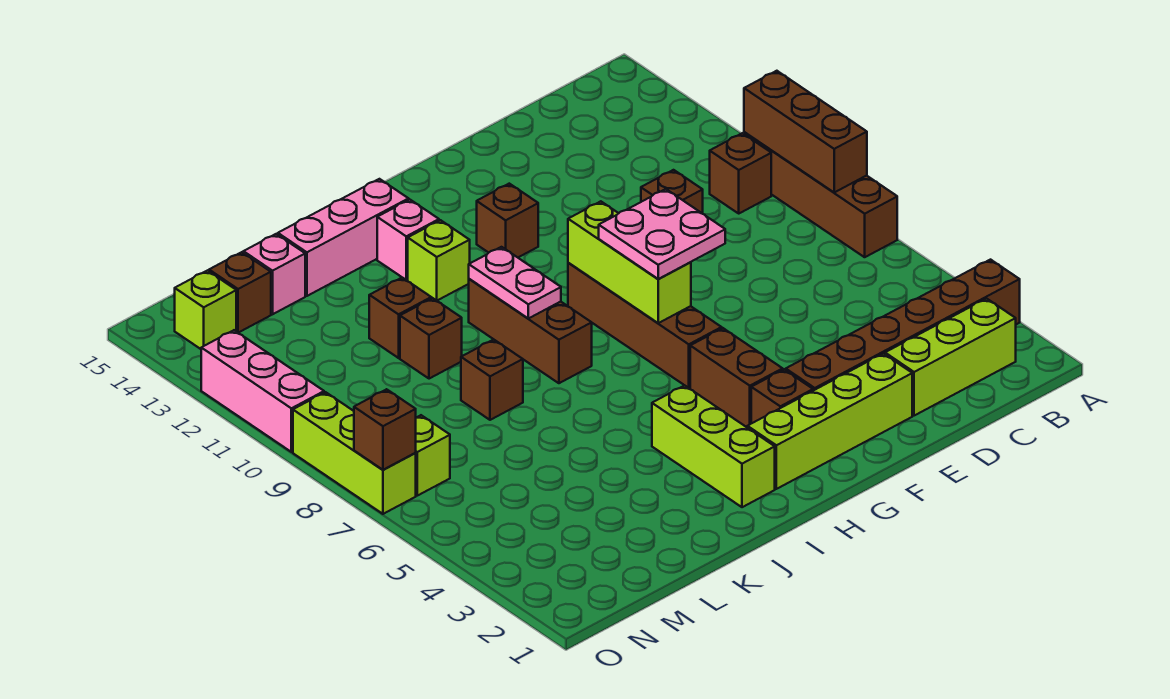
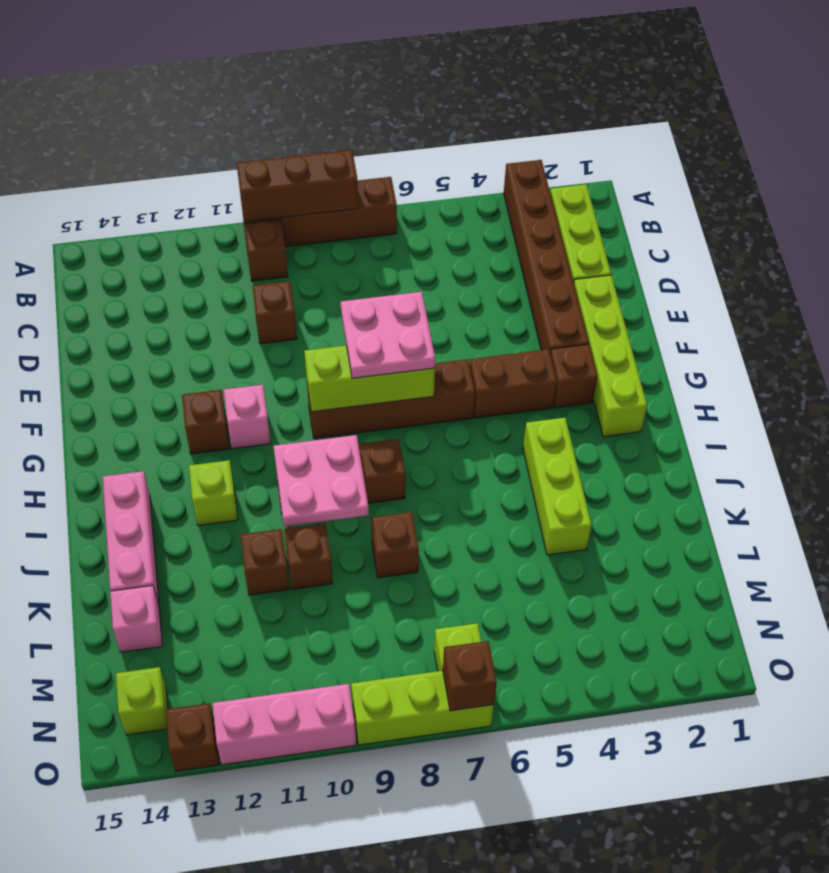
lime brick I2:I4 level 1 -> lime brick I4:K4 level 1
pink plate I9:I10 level 2 -> pink plate I9:J10 level 2
pink brick I13 level 1 -> pink brick G11 level 1
brown brick M14 level 1 -> brown brick O13 level 1

